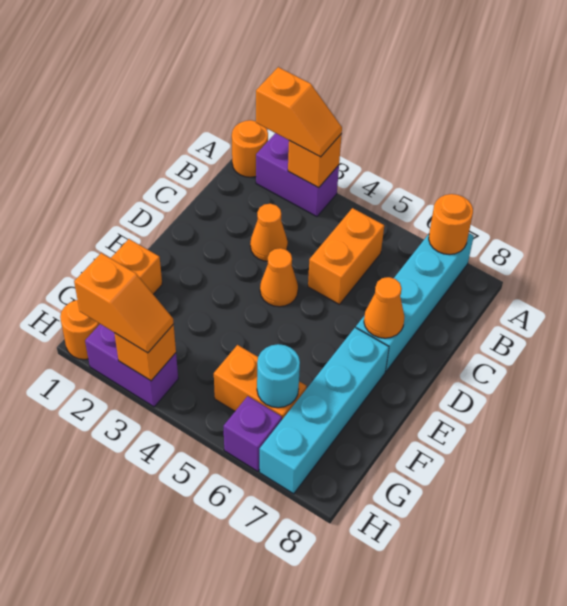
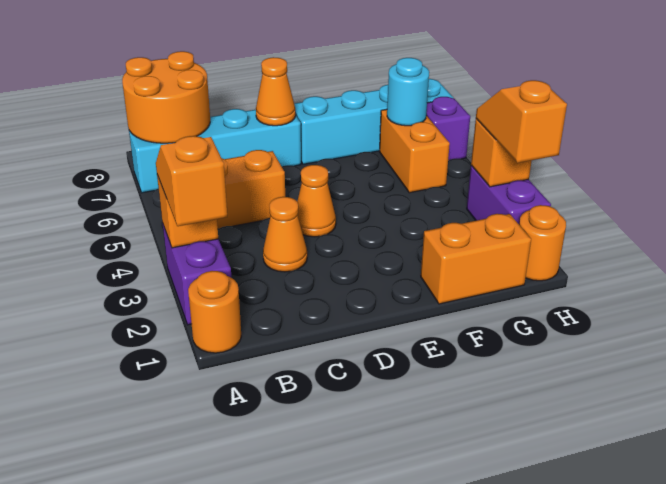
orange round brick A7 level 2 -> orange round brick A7:B8 level 2

